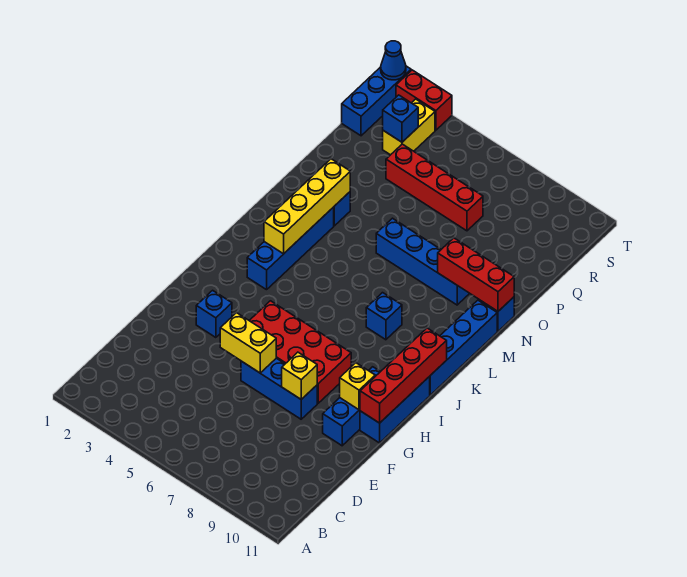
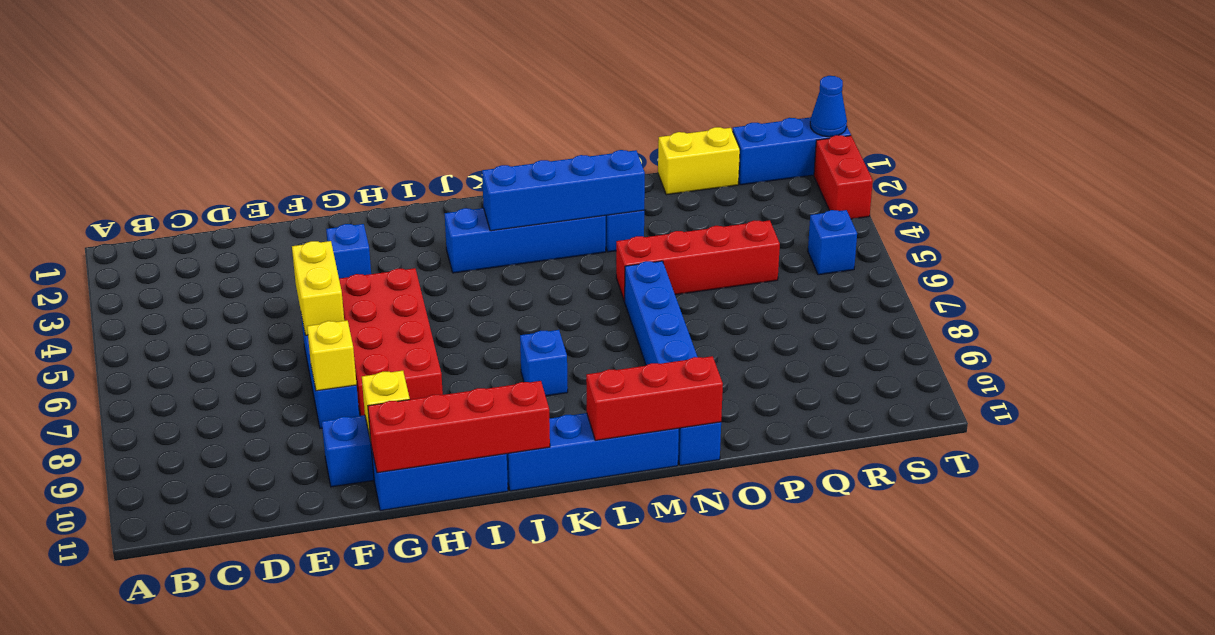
yellow brick K3:N3 level 2 -> blue brick K3:N3 level 2
red brick N9:N11 level 2 -> red brick L11:N11 level 2
red brick Q4:Q7 level 1 -> red brick N5:Q5 level 1
yellow brick R3:S3 level 1 -> yellow brick P1:Q1 level 1
blue brick R3 level 2 -> blue brick S5 level 1

